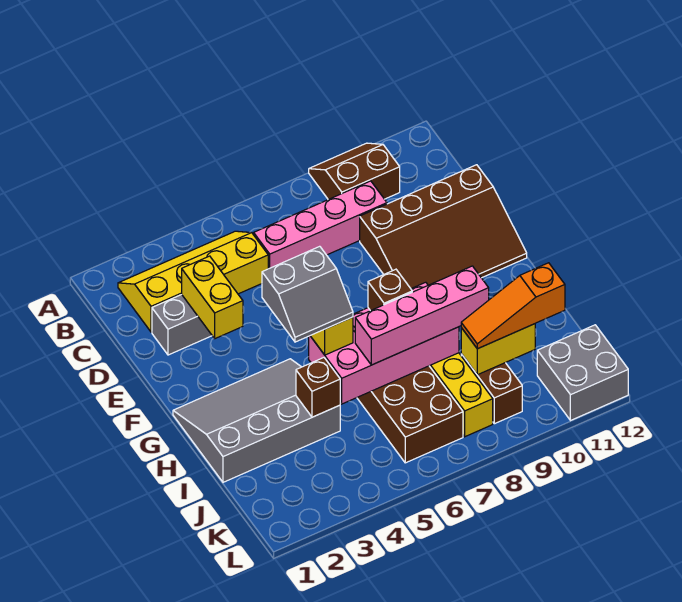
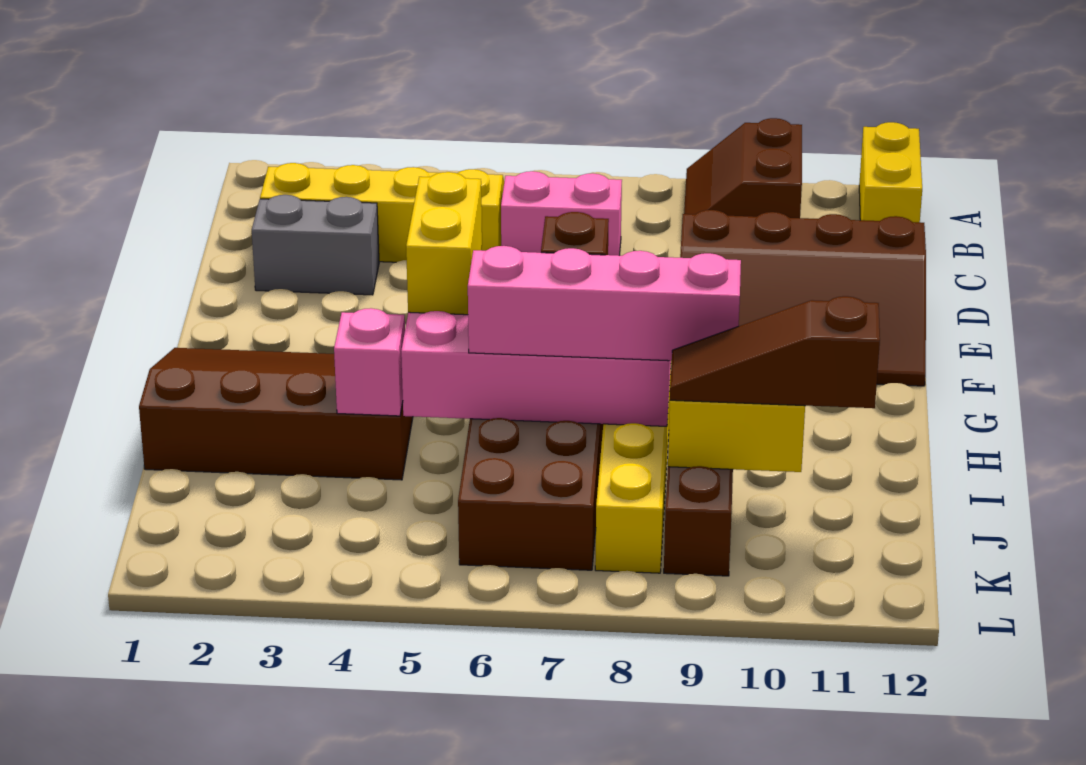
brown slope A9:B10 level 1 top B -> brown slope A9:B10 level 1 top 10
pink brick C6:C9 level 1 -> pink brick C6:C7 level 1
yellow brick D3:E3 level 2 -> yellow brick A12:B12 level 1
grey slope G1:I4 level 1 top I -> brown slope G1:I4 level 1 top I
grey slope G4:H5 level 4 top G -> none
brown brick I4 level 2 -> pink brick I4 level 2
orange slope J9:J11 level 3 top 11 -> brown slope J9:J11 level 3 top 11
grey brick K11:L12 level 1 -> none

